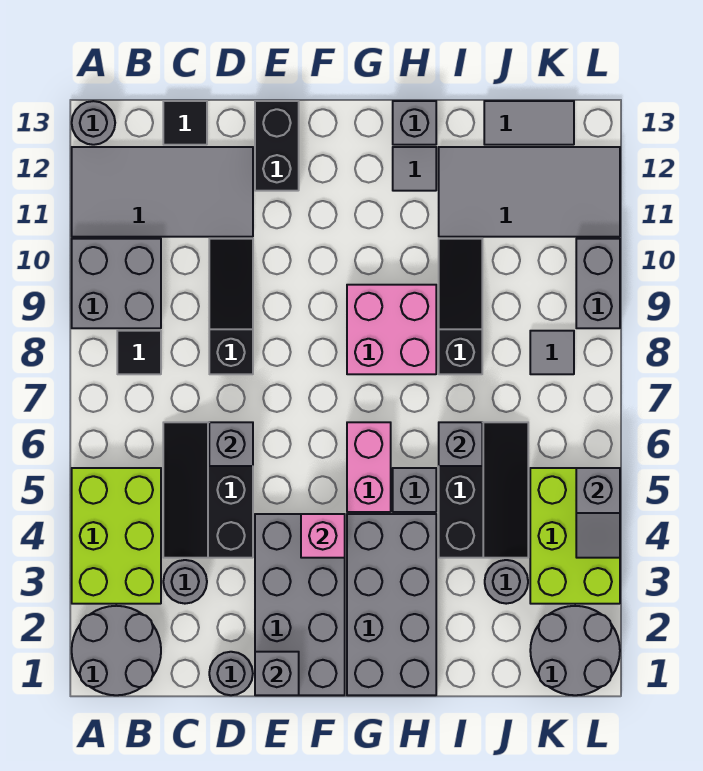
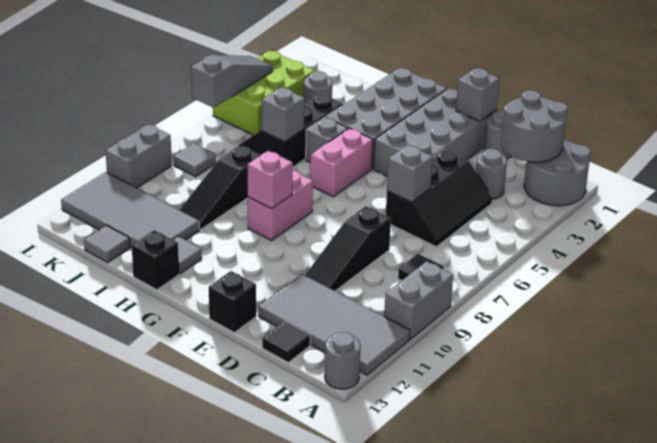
lime brick A3:B5 level 1 -> none
grey brick A9:B10 level 1 -> grey brick A9:A10 level 1
black brick E12:E13 level 1 -> black brick E13 level 1
pink brick F4 level 2 -> pink brick G9 level 2
pink brick G8:H9 level 1 -> pink brick G8:G9 level 1
grey brick H13 level 1 -> black brick H13 level 1
grey tile J13:K13 level 1 -> grey tile J13 level 1
grey round brick K1:L2 level 1 -> grey round brick B1:C2 level 2
grey slope L4:L5 level 2 top 5 -> grey slope L4:L6 level 2 top 6

